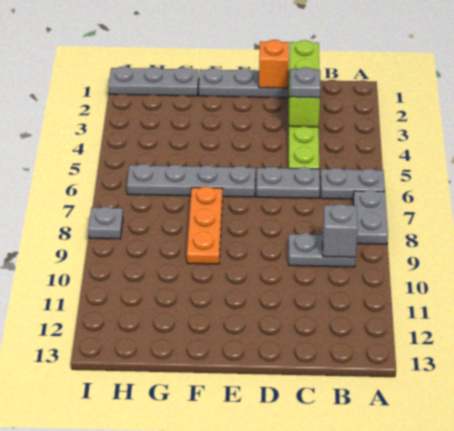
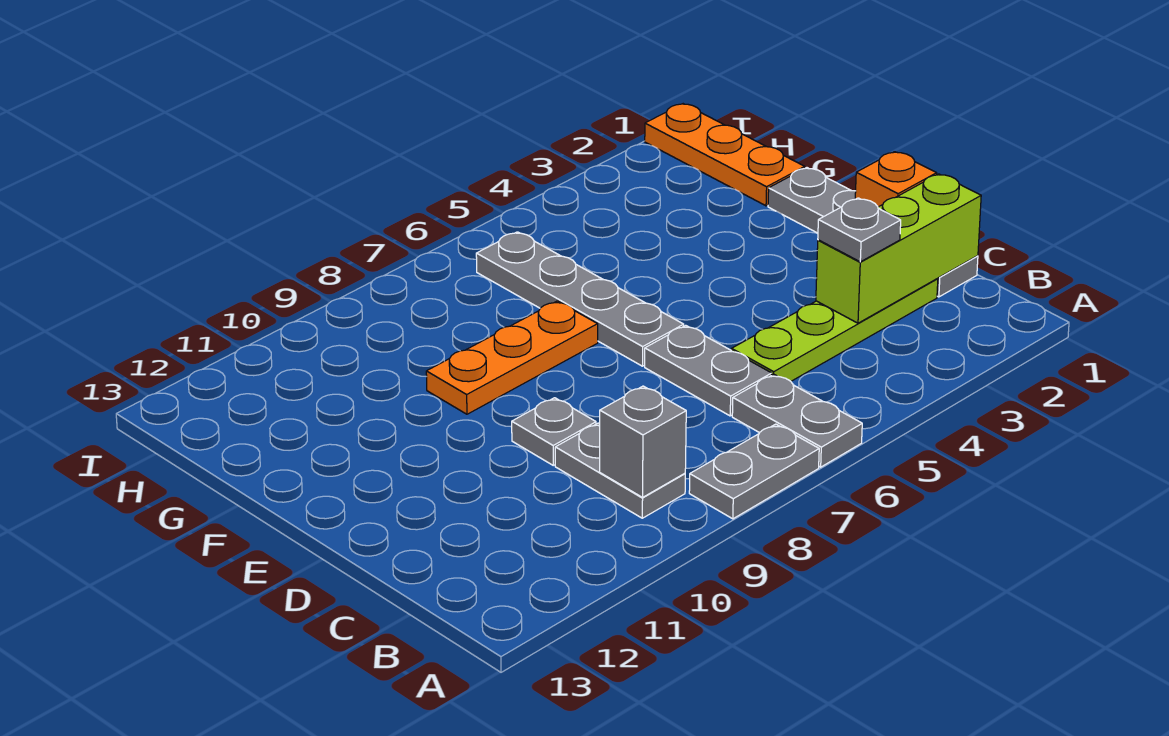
grey plate G1:I1 level 1 -> orange plate G1:I1 level 1
grey plate I8 level 1 -> grey plate D9 level 1

